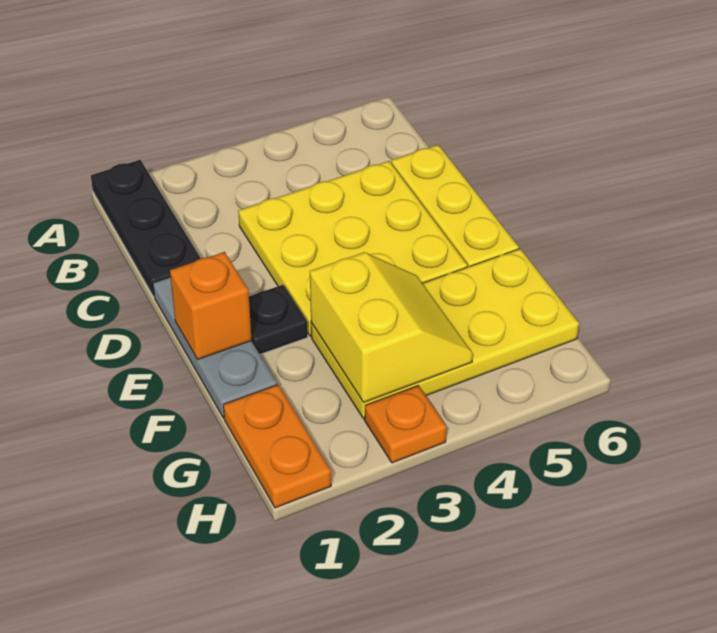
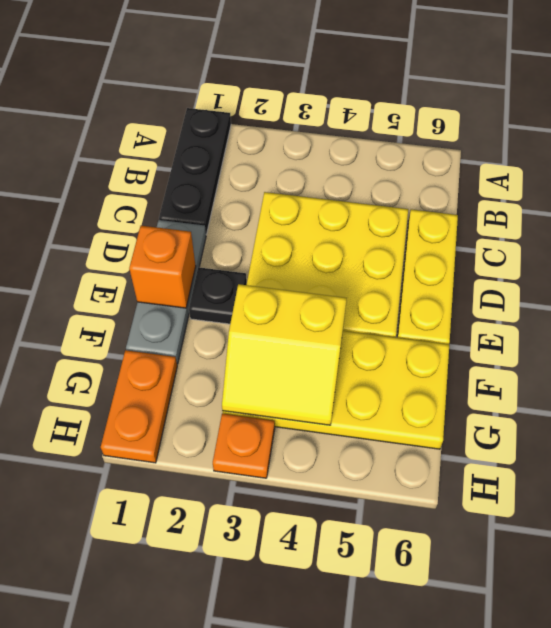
yellow slope F3:G4 level 2 top 3 -> yellow slope F3:G4 level 2 top F

